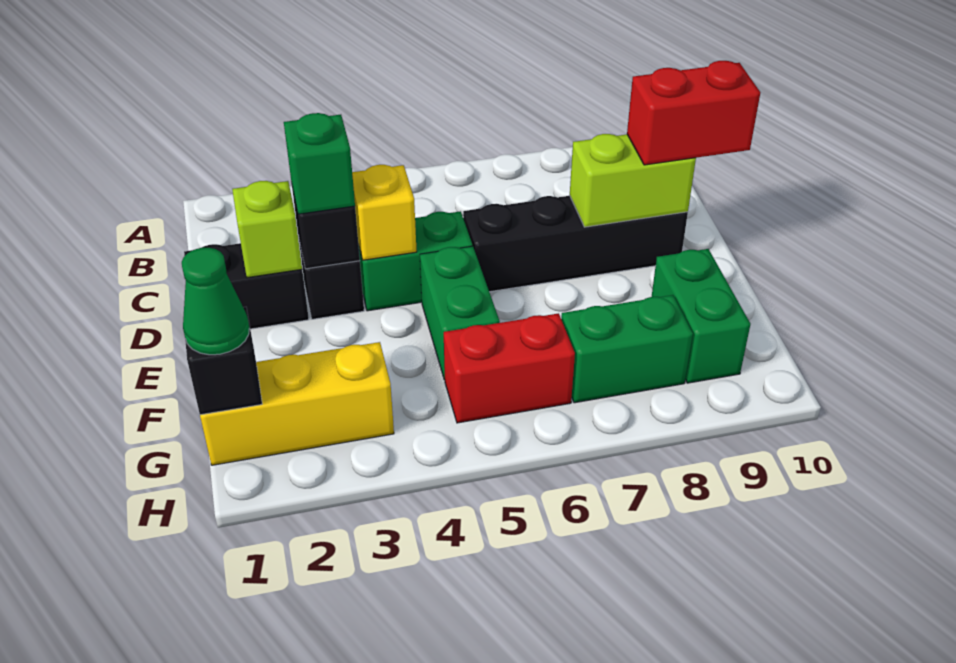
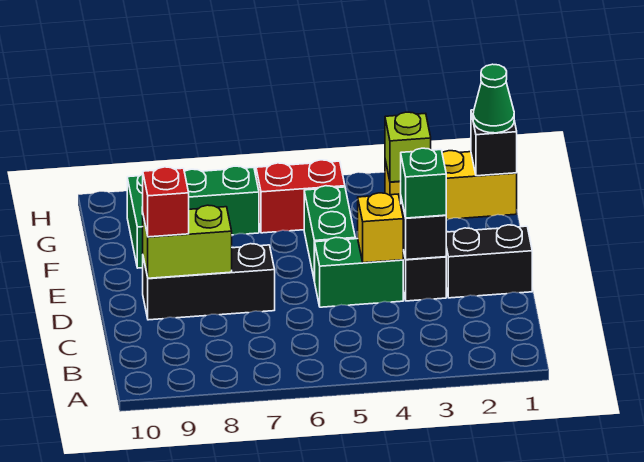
lime brick D2 level 2 -> lime brick G3 level 2
black brick D6:D9 level 1 -> black brick D7:D9 level 1
red brick D9:D10 level 3 -> red brick D9 level 3

